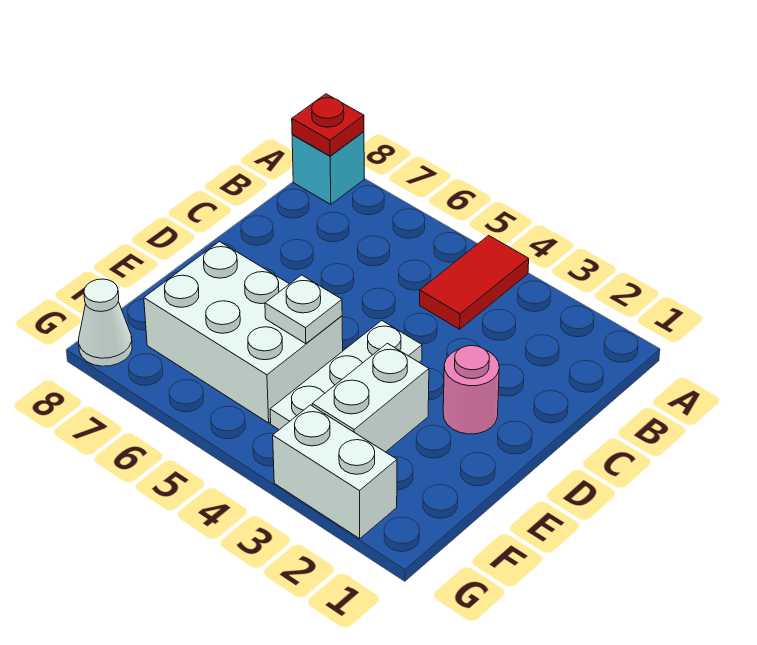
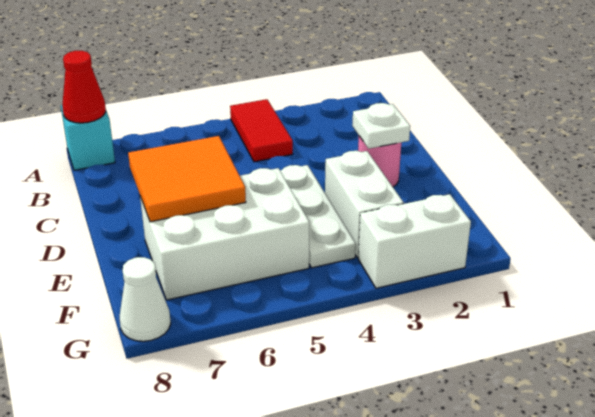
red plate A8 level 2 -> red cone A8 level 2
none -> orange tile D6:E7 level 2
white plate E5 level 2 -> white plate D2 level 2

